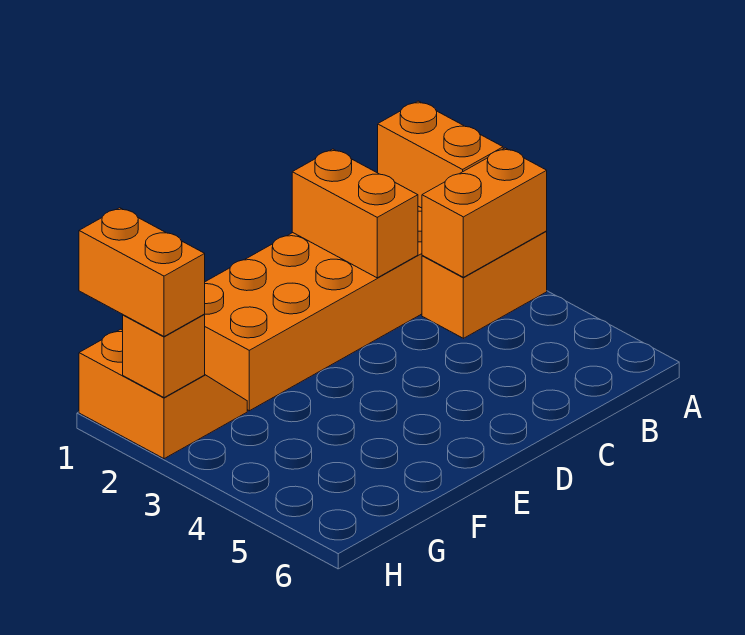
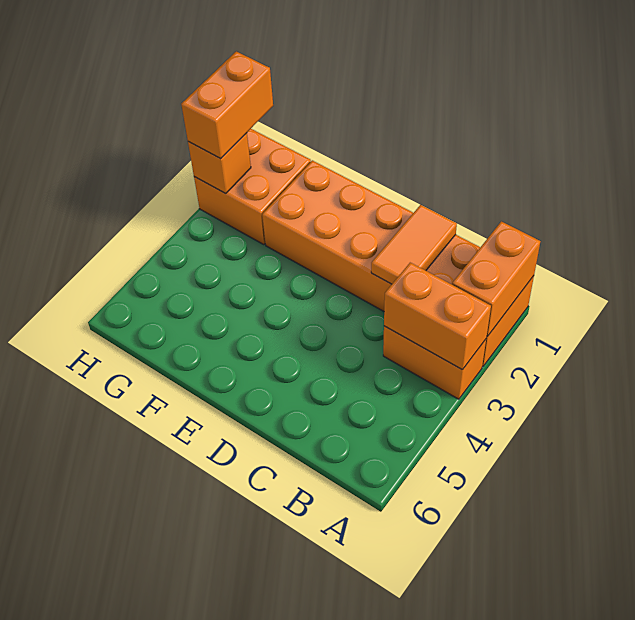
orange brick C1:C2 level 2 -> orange tile C1:C2 level 2
orange slope G1:H2 level 1 top H -> orange brick G1:H2 level 1

